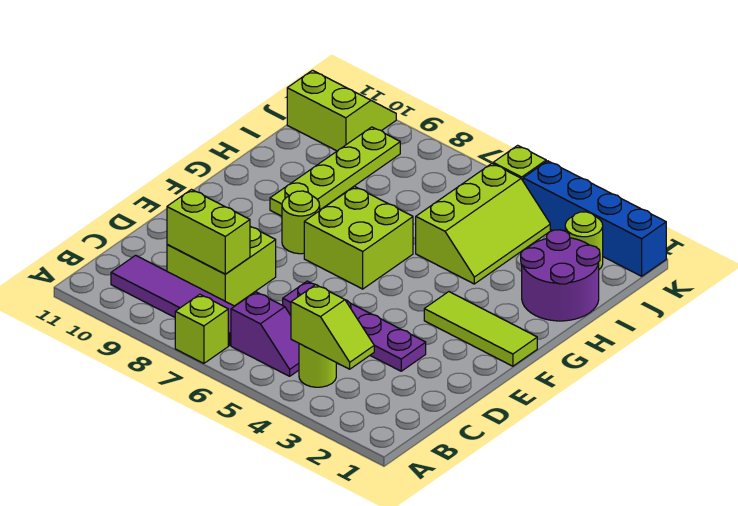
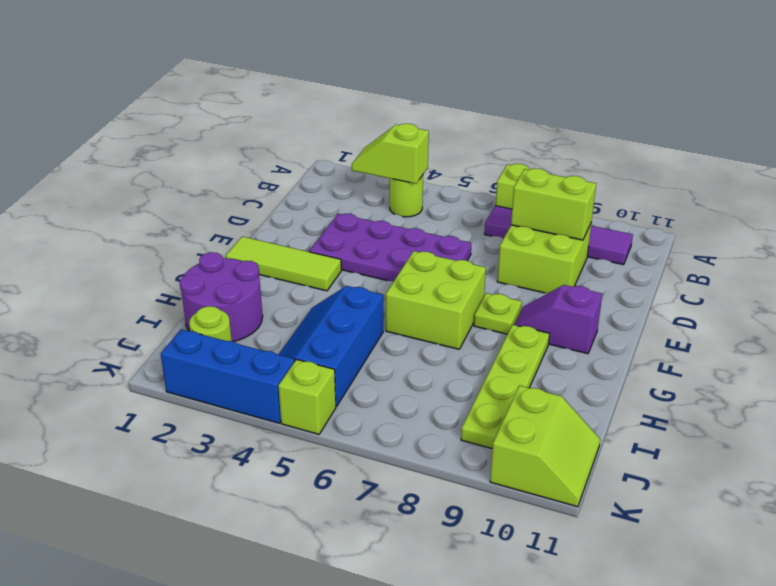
purple slope B5:B6 level 1 top 6 -> purple slope F9:F10 level 1 top 10
purple plate D3:D6 level 1 -> purple plate D3:E6 level 1
lime round brick F8 level 1 -> lime plate F8 level 1
lime slope H4:J5 level 1 top 5 -> blue slope H4:J5 level 1 top 5
lime slope J10:K11 level 1 top J -> lime slope J10:K11 level 1 top 10
blue brick K1:K4 level 1 -> blue brick K2:K4 level 1

